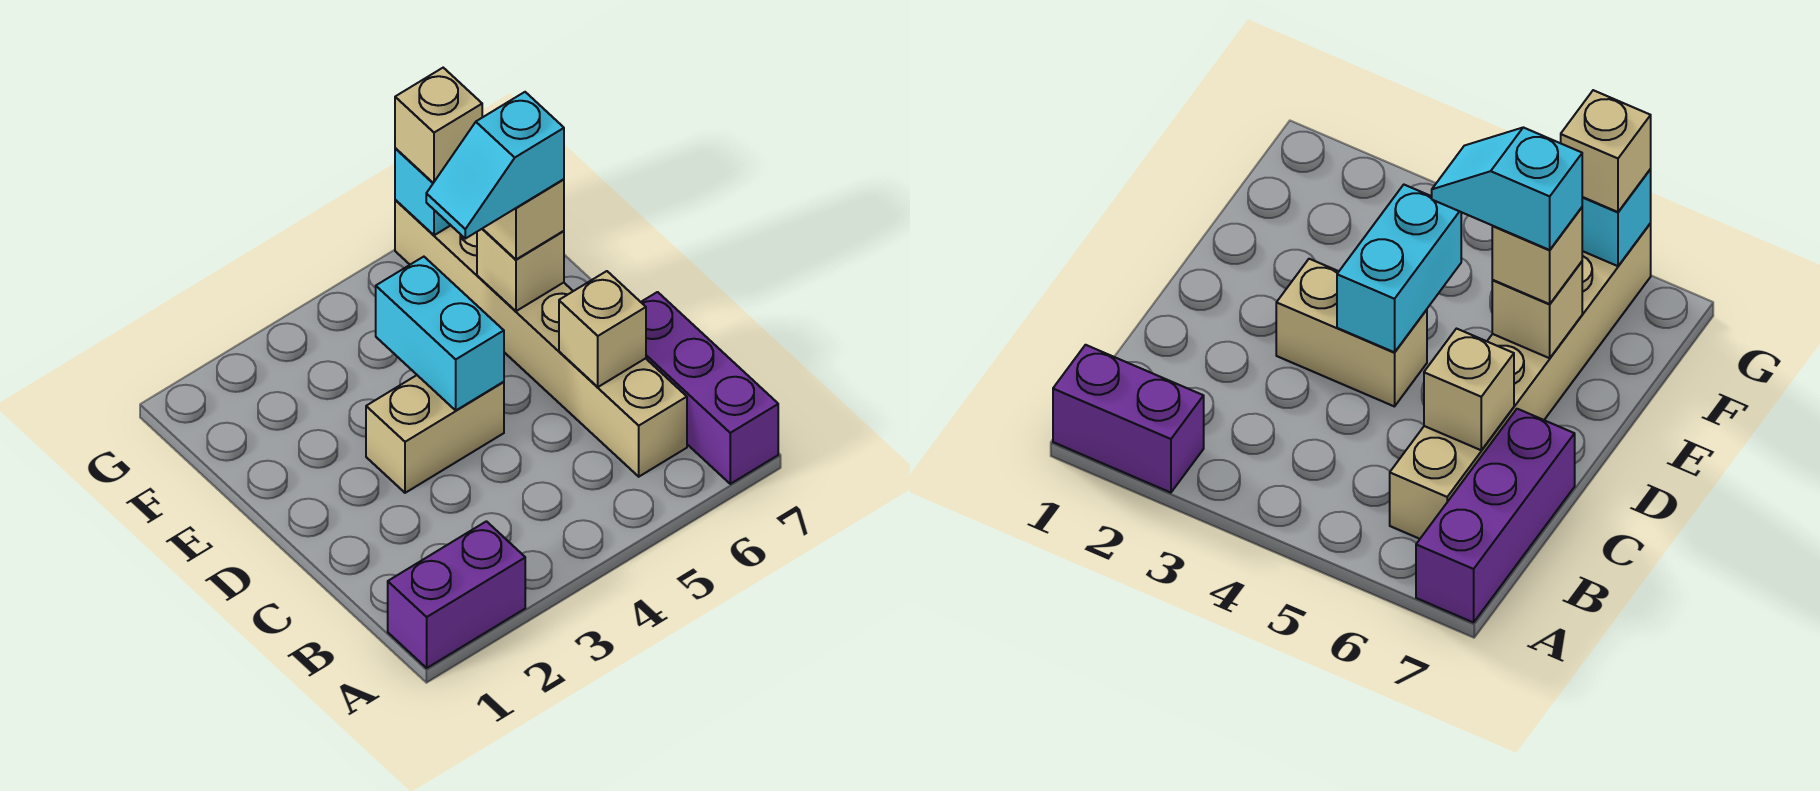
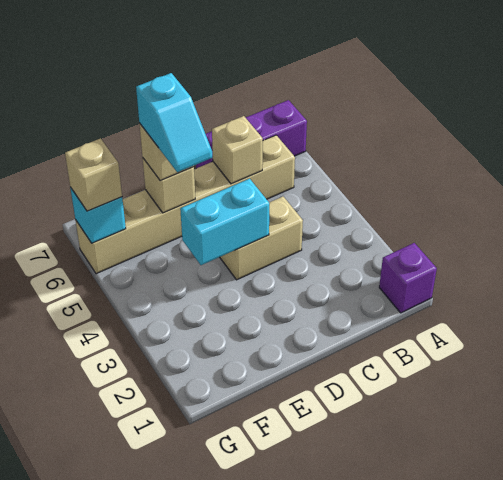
purple brick A1:A2 level 1 -> purple brick A1 level 1
tan brick D3:D4 level 1 -> tan brick C4:D4 level 1

